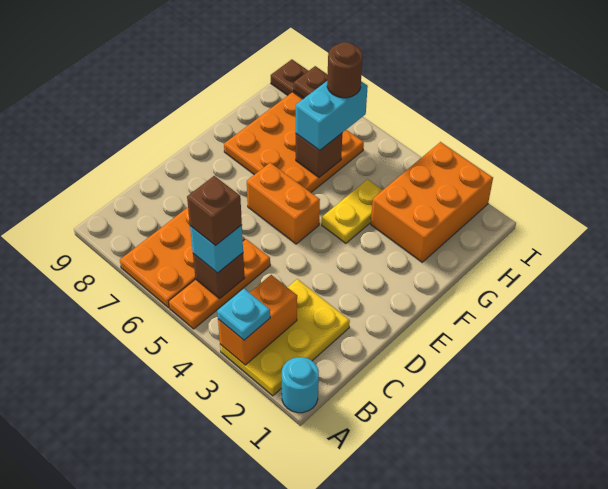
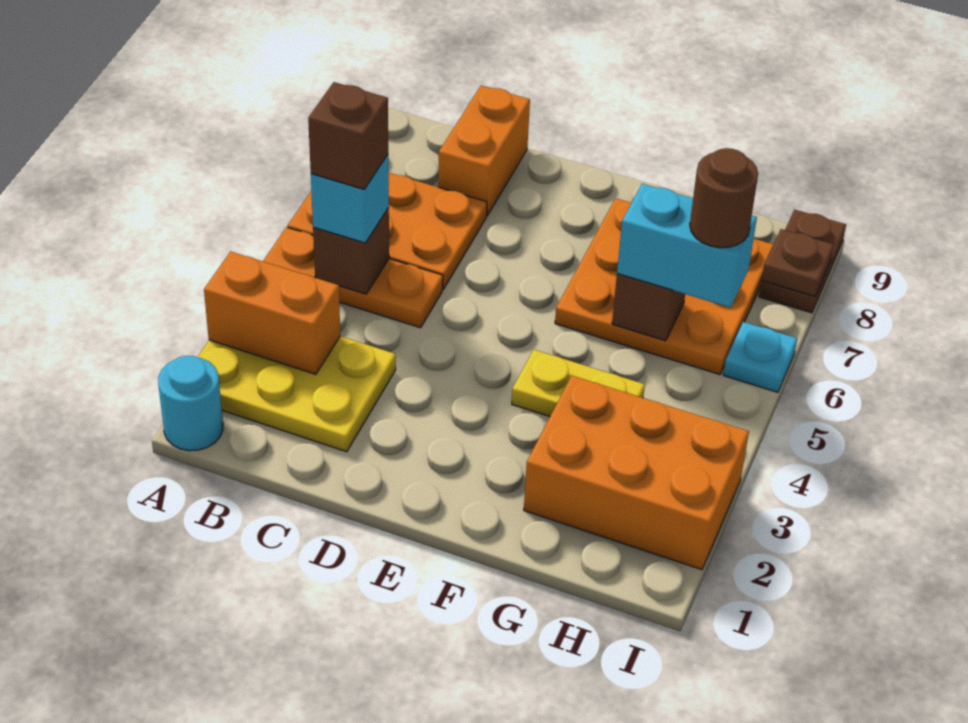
cyan plate A3 level 3 -> cyan plate I6 level 1
orange brick E5:E6 level 1 -> orange brick C8:C9 level 1

